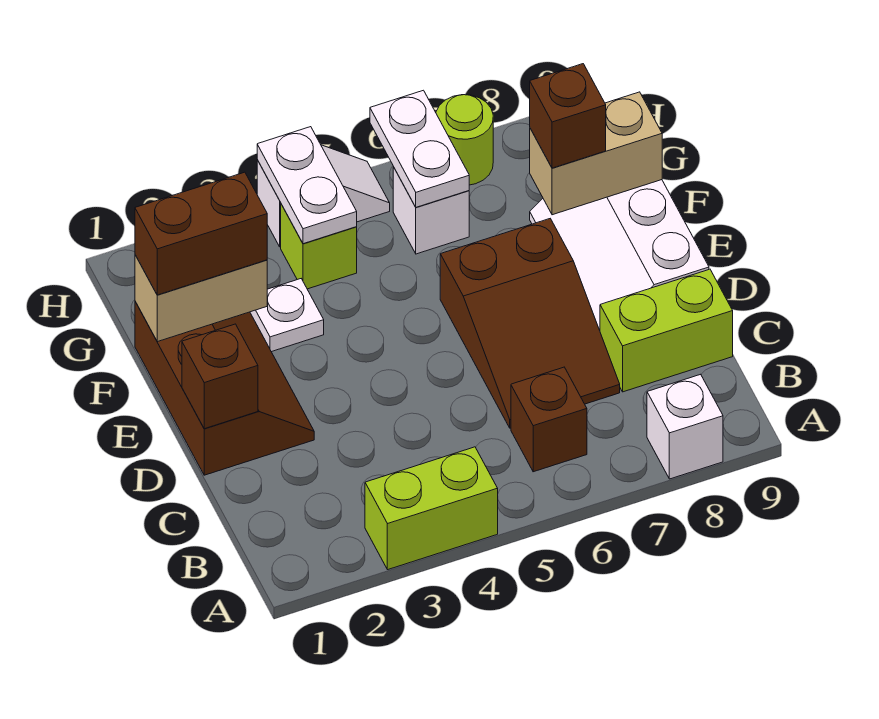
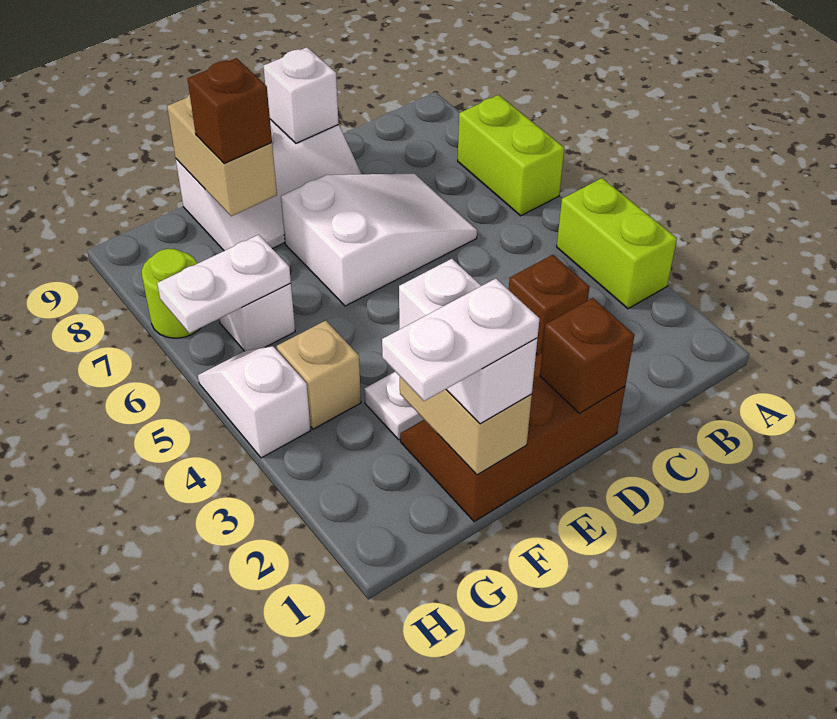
white brick A8 level 1 -> white brick D9 level 2
brown brick B6 level 1 -> brown brick C3 level 1
brown slope C6:E7 level 1 top E -> white slope C6:E7 level 1 top E
lime brick C8:C9 level 1 -> lime brick A6:A7 level 1
brown brick F1:F2 level 3 -> white brick F1:F2 level 3
lime brick G4 level 1 -> tan brick G4 level 1
white plate G4:H4 level 2 -> white plate F1:G1 level 4

